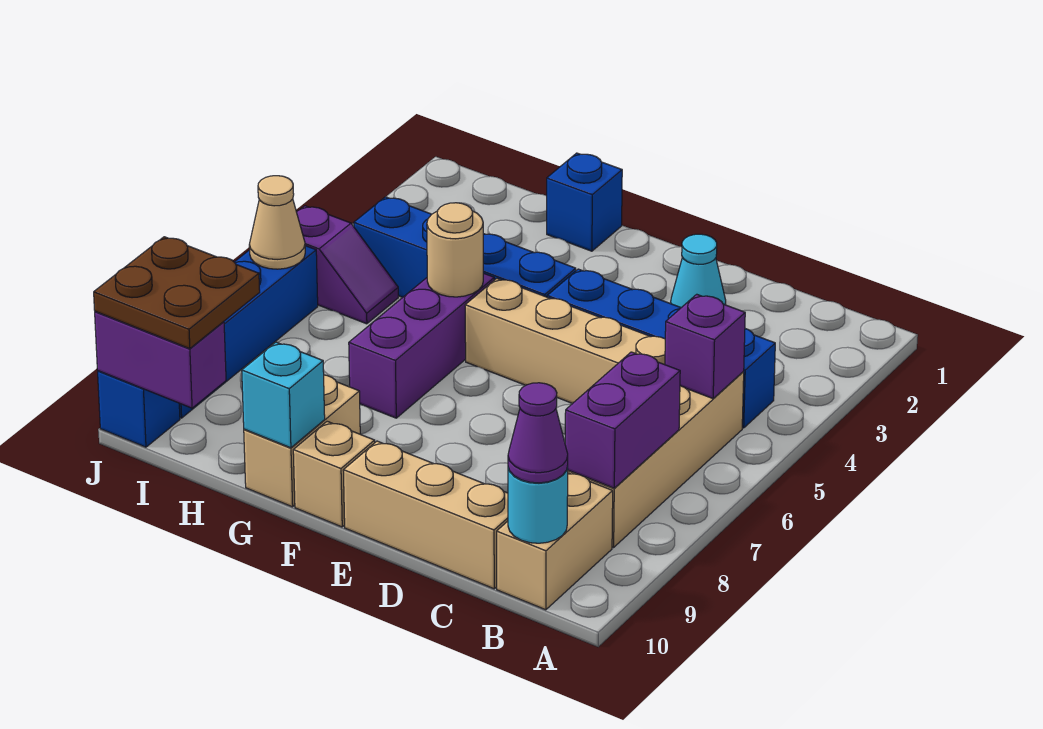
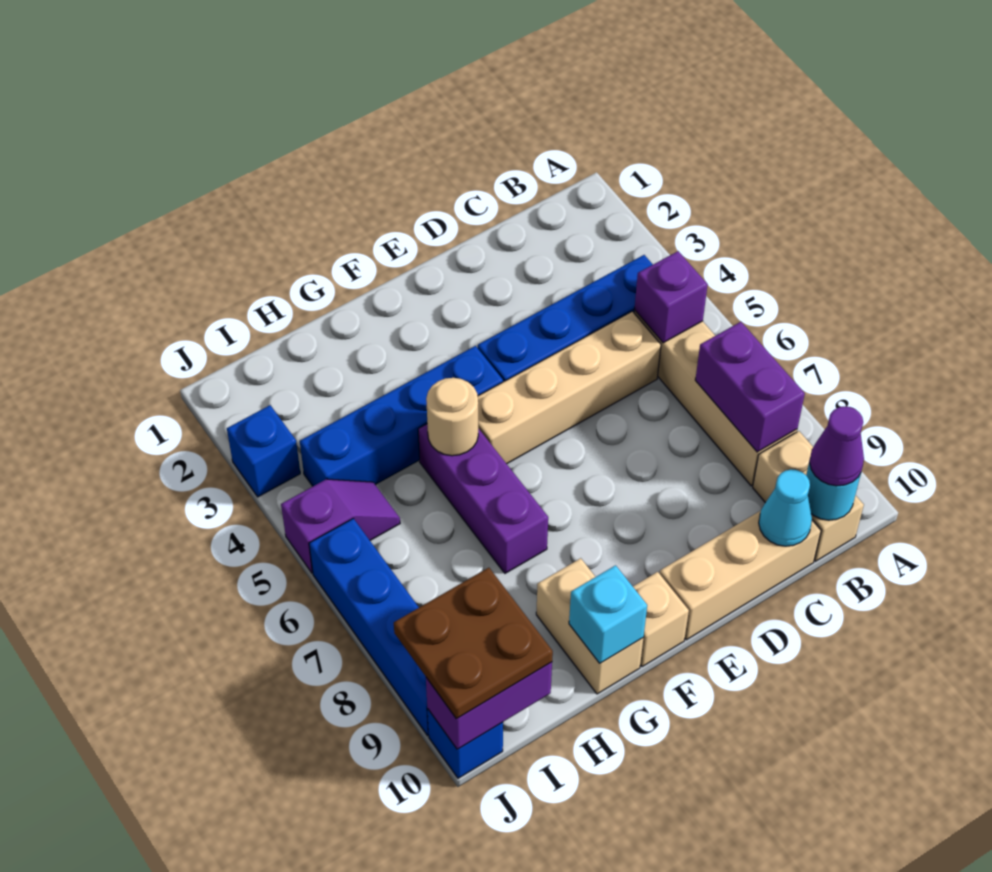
cyan cone D2 level 1 -> cyan cone C10 level 2
blue brick G1 level 1 -> blue brick J3 level 1
tan cone J6 level 2 -> none

